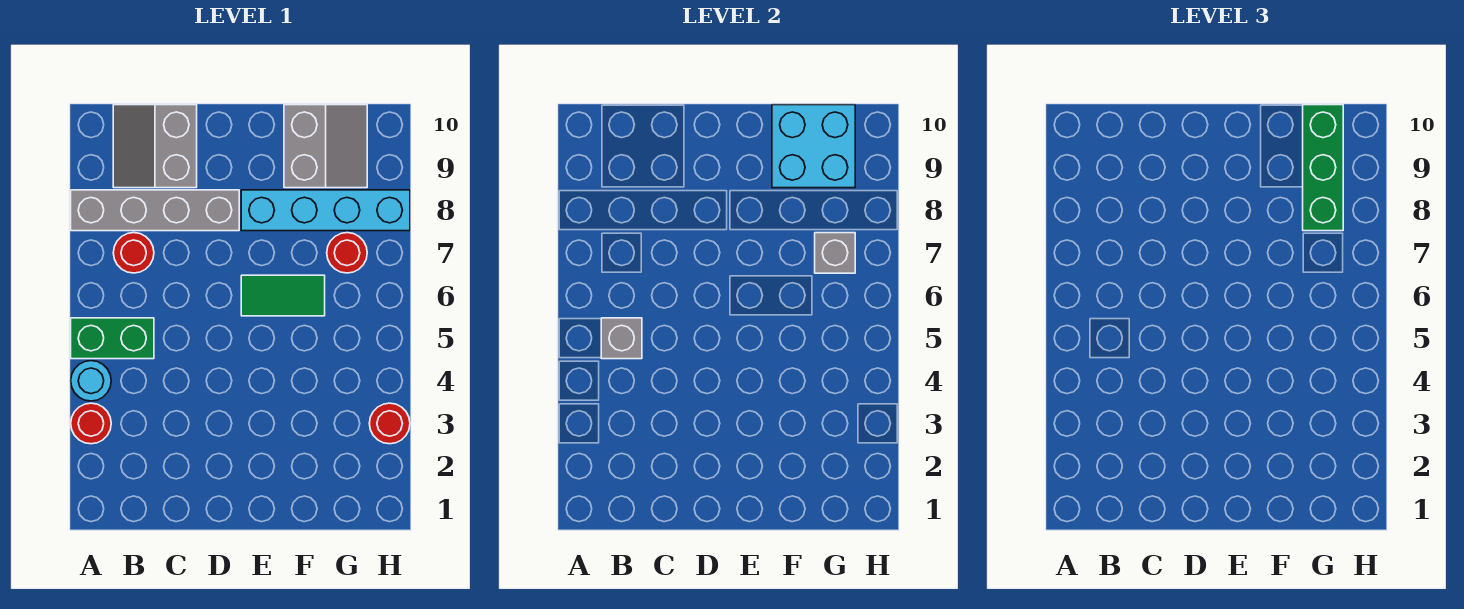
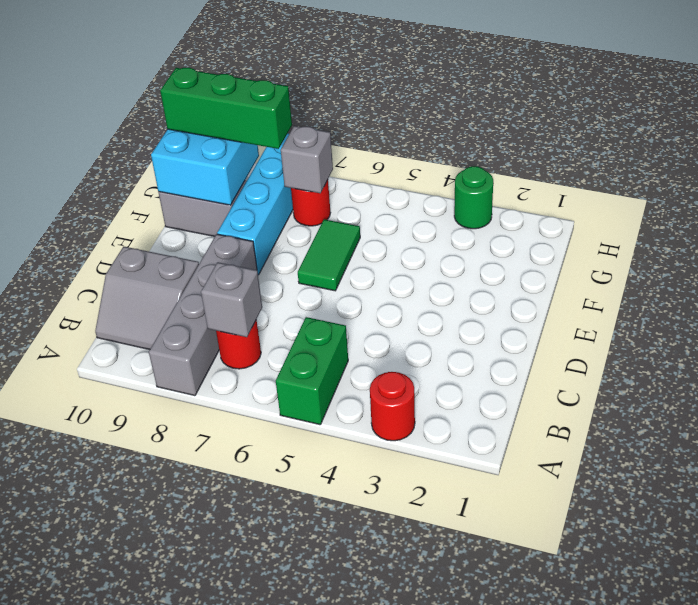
cyan round brick A4 level 1 -> none
grey brick B5 level 2 -> grey brick B7 level 2
red round brick H3 level 1 -> green round brick H3 level 1

